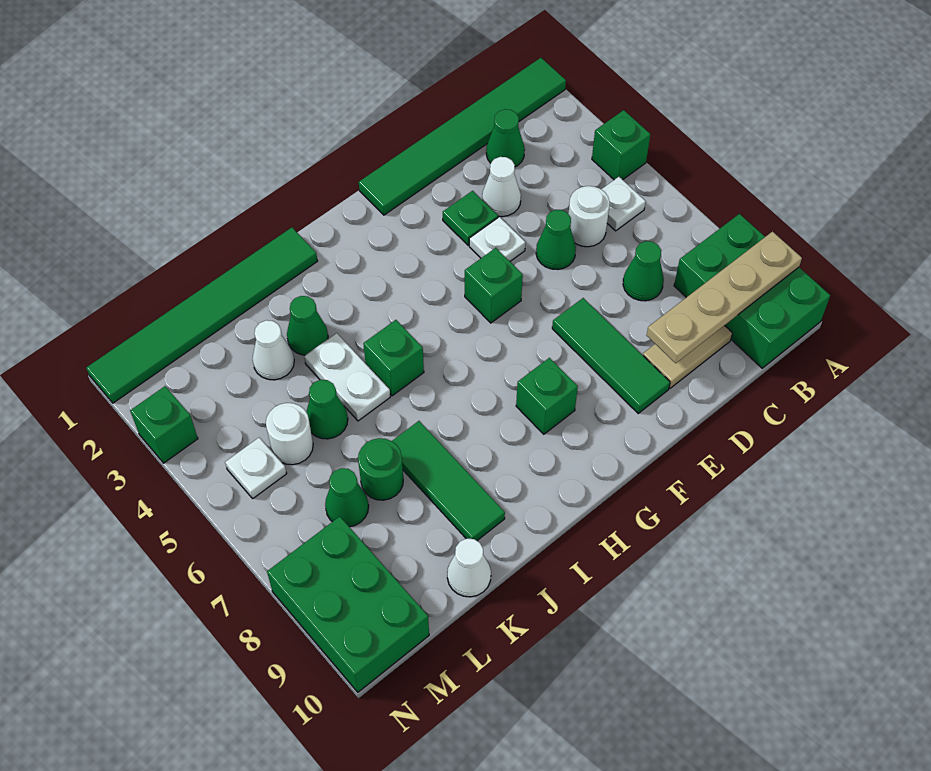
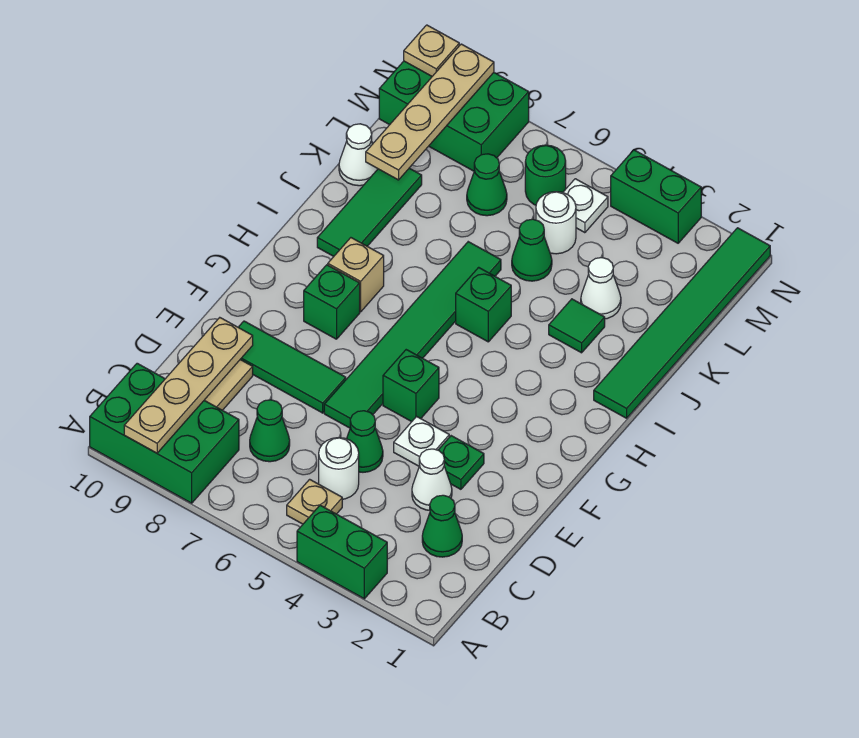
green tile A1:F1 level 1 -> green tile E6:J6 level 1
green brick A4 level 1 -> green brick A3:A4 level 1
white plate B5 level 1 -> tan plate B5 level 1
none -> tan brick H8 level 1
green cone J3 level 1 -> green tile J3 level 1
white plate J4:J5 level 1 -> none
green tile J7:J9 level 1 -> green tile I9:K9 level 1
green round brick K7 level 1 -> green round brick M6 level 1
none -> tan plate K9:N9 level 2
green brick N3 level 1 -> green brick N3:N4 level 1
none -> tan plate N10 level 2

